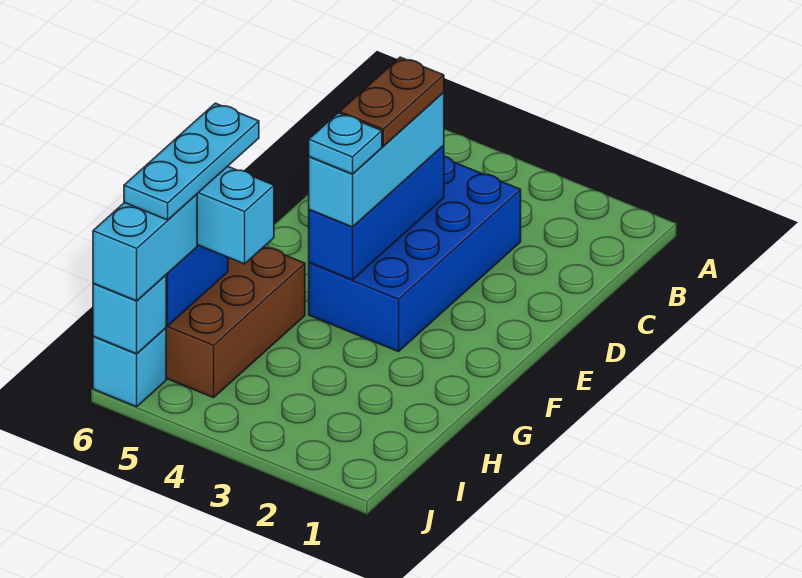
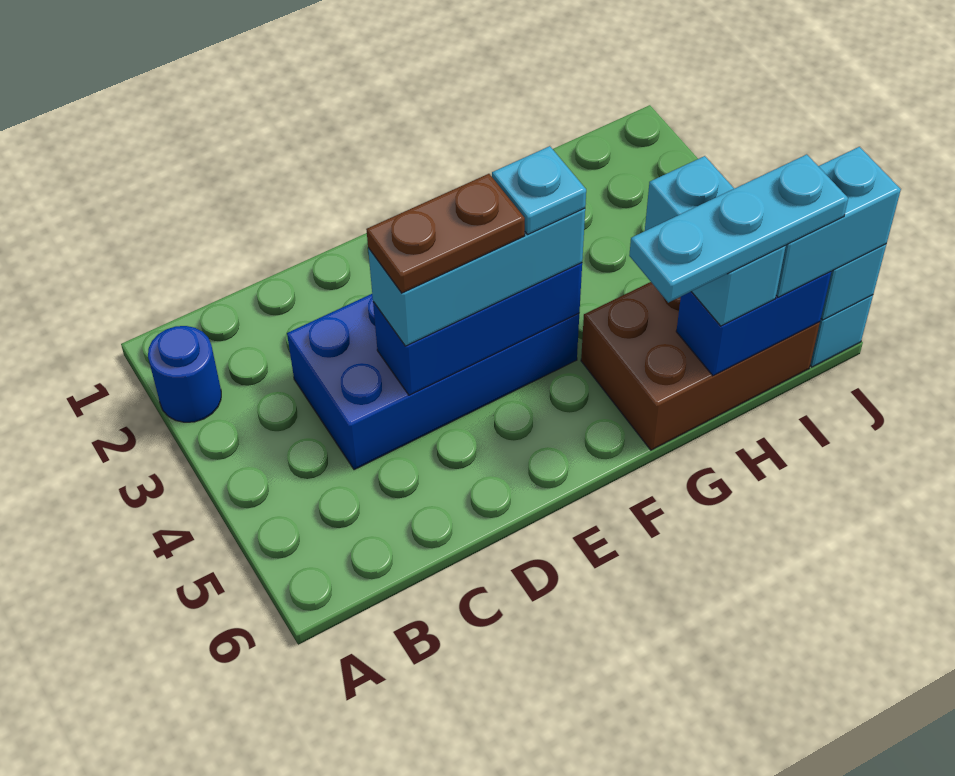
none -> blue round brick A2 level 1

